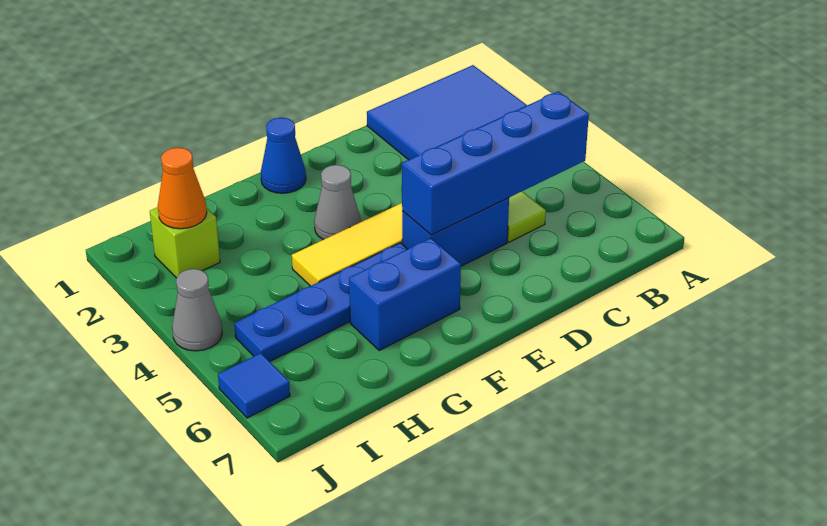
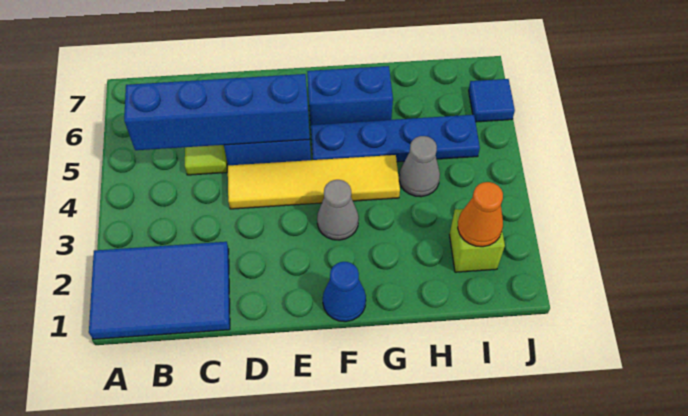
grey cone J4 level 1 -> grey cone H4 level 1

